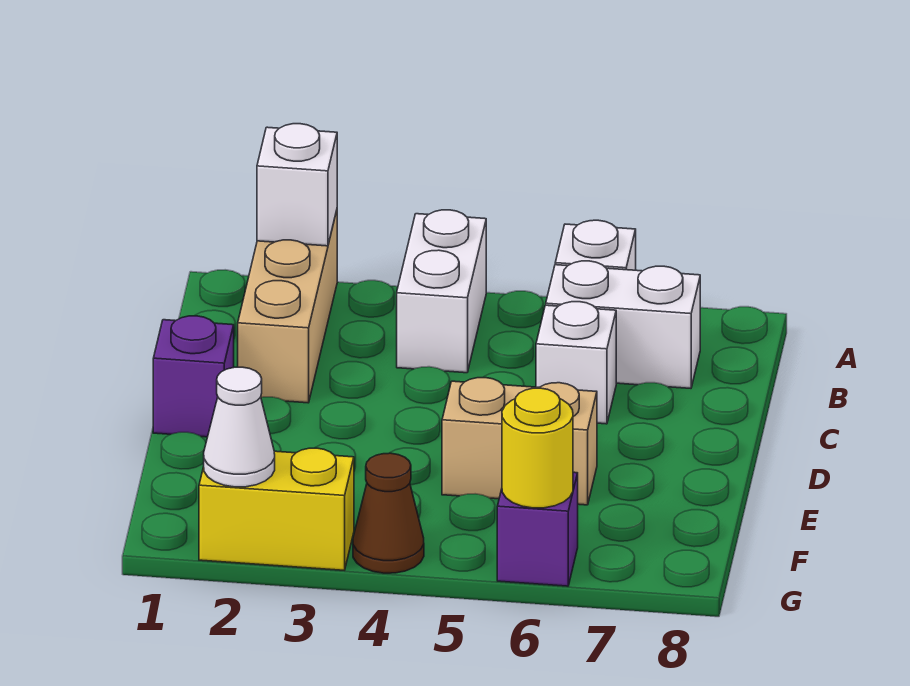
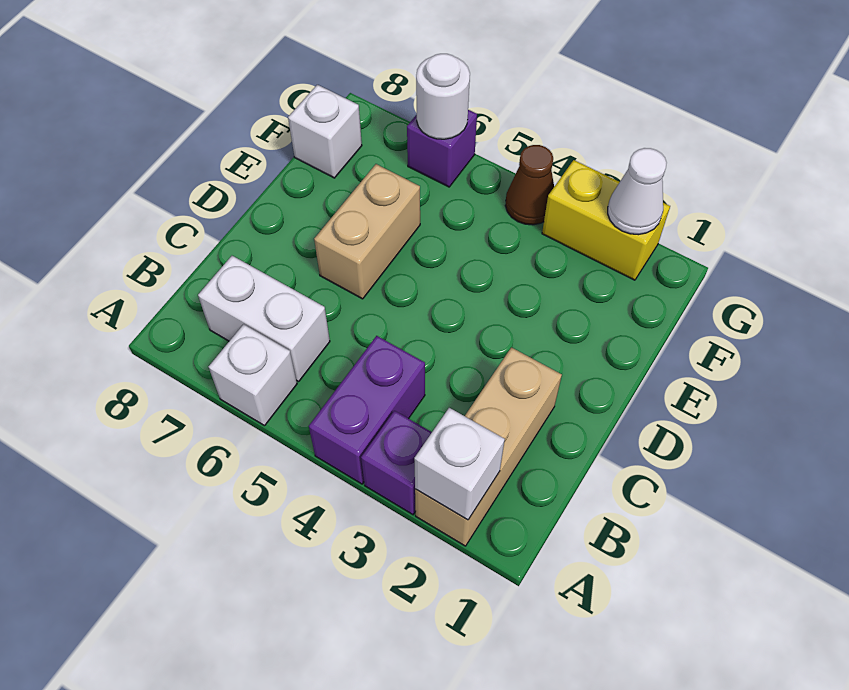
white brick A4:B4 level 1 -> purple brick A4:B4 level 1
white brick C6 level 1 -> white brick F8 level 1
purple brick D1 level 1 -> purple brick A3 level 1
tan brick E5:E6 level 1 -> tan brick D6:E6 level 1
yellow round brick G6 level 2 -> white round brick G6 level 2

